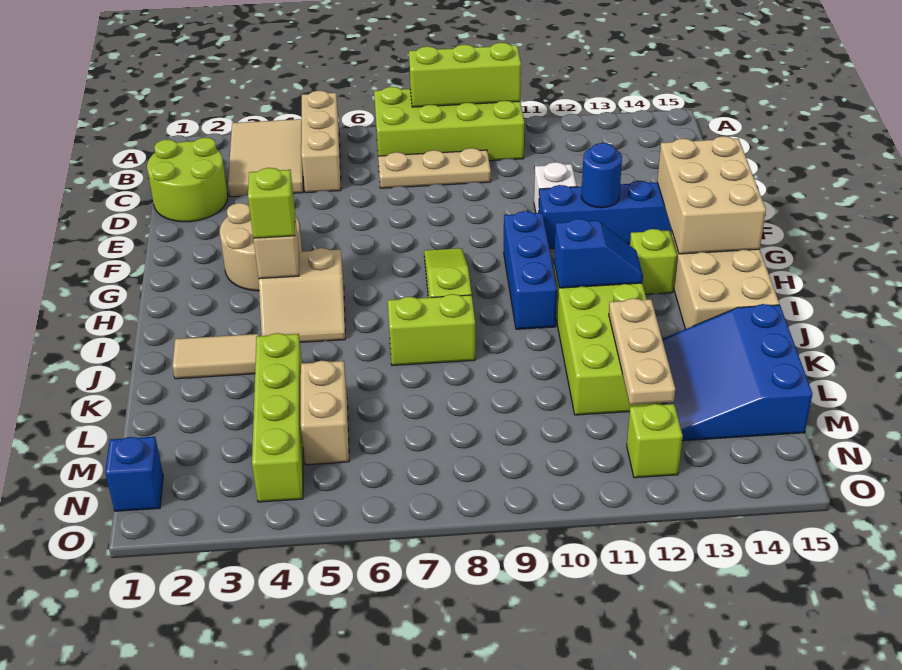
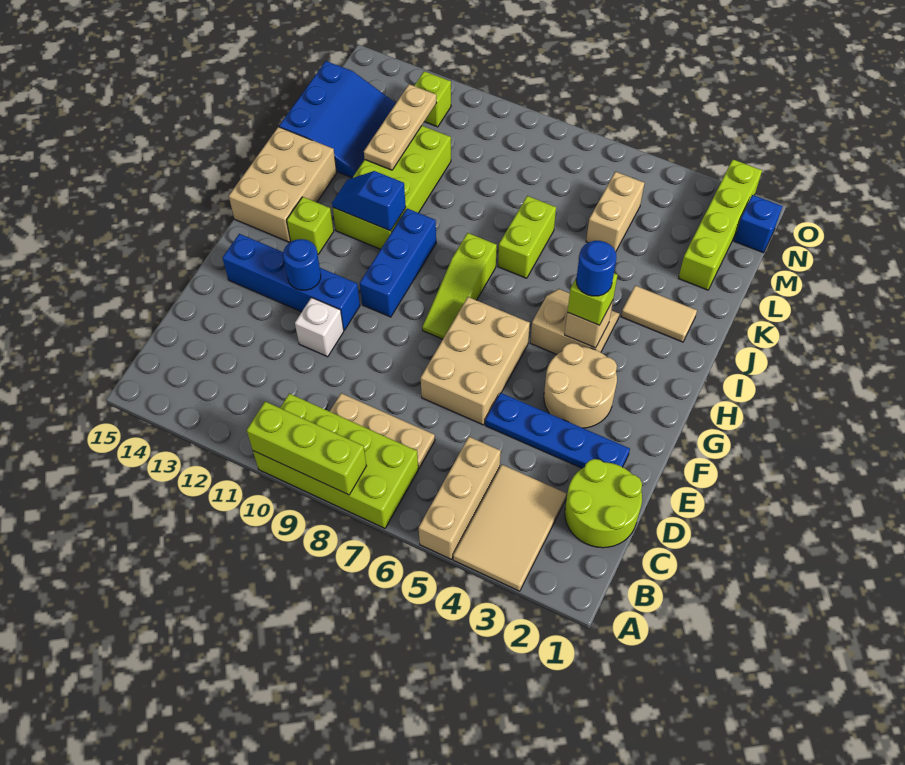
none -> blue plate E2:E5 level 1
tan brick F14:H15 level 2 -> tan brick E6:G7 level 1
none -> blue round brick H4 level 4
lime brick J7:J8 level 1 -> lime brick J7:K7 level 1
lime brick K4:N4 level 1 -> lime brick L2:O2 level 1

